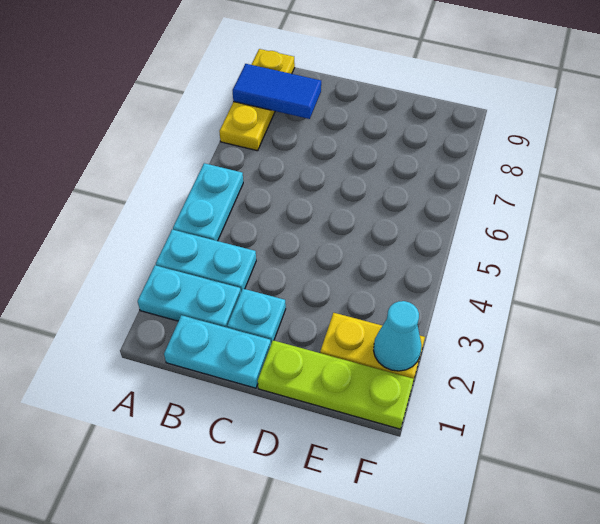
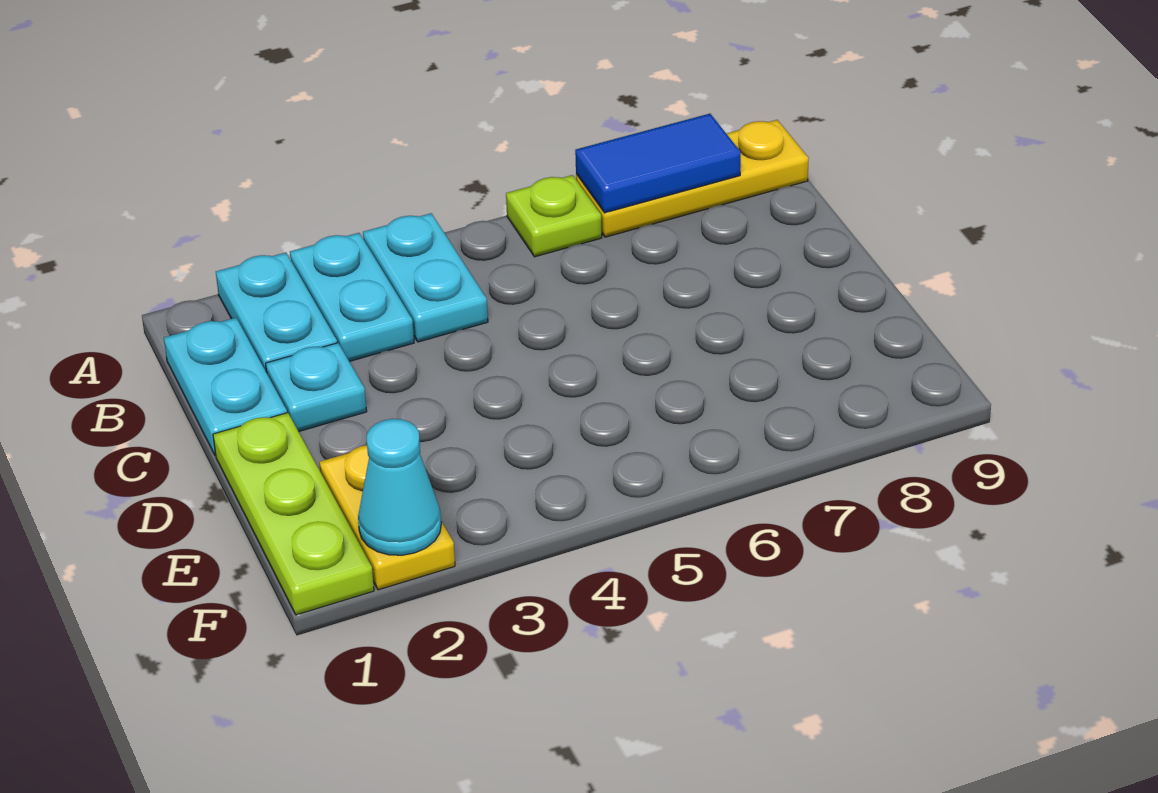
cyan plate A4:A5 level 1 -> cyan plate A4:B4 level 1
none -> lime plate A6 level 1
blue tile A8:B8 level 2 -> blue tile A7:A8 level 2

